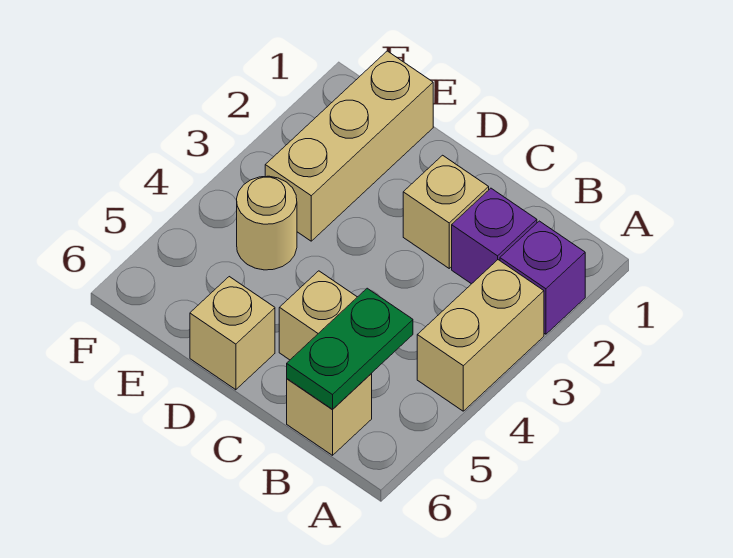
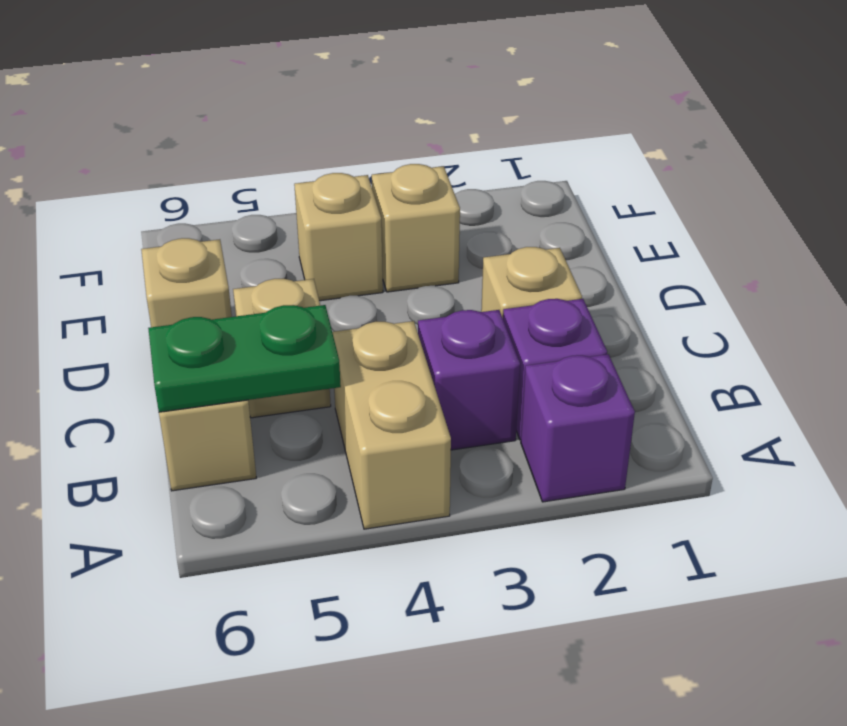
tan brick A3:A4 level 1 -> tan brick A4:B4 level 1
none -> purple brick B3 level 1
tan brick E1:E3 level 1 -> tan brick E3 level 1
tan round brick E4 level 1 -> tan brick E4 level 1

